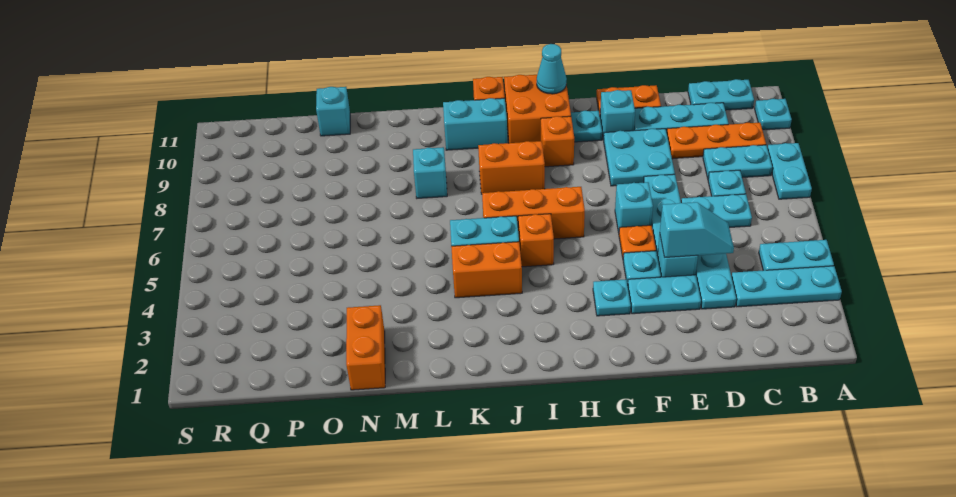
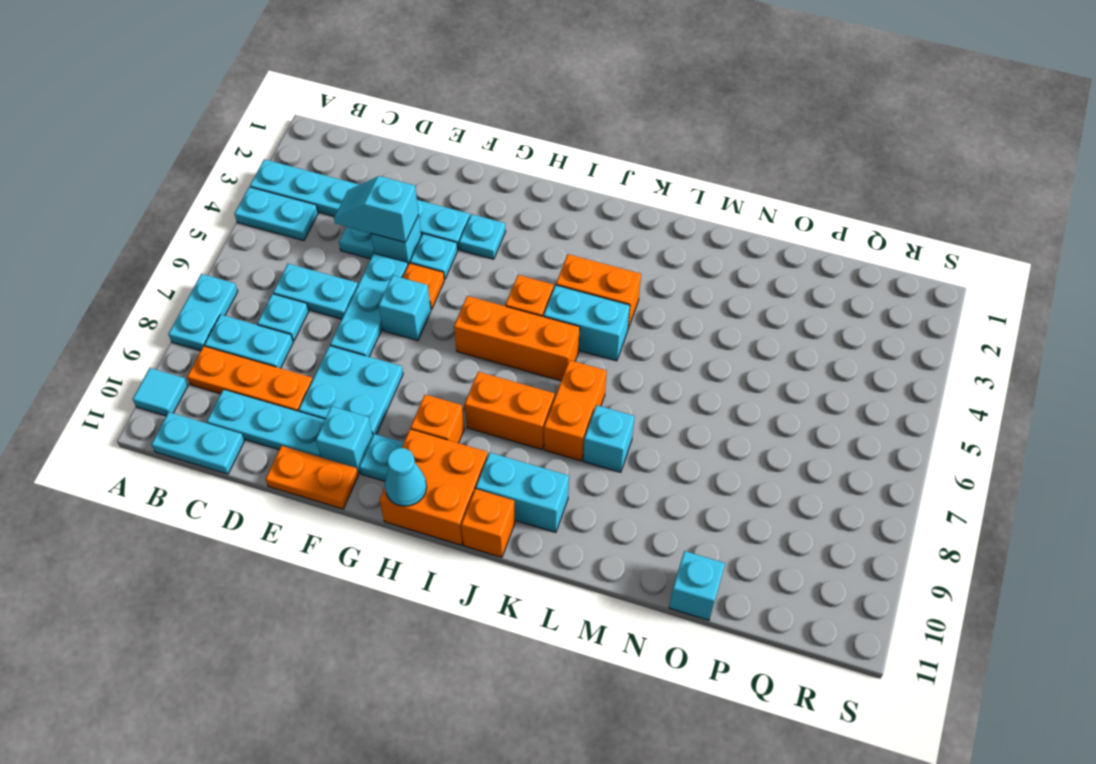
cyan plate A10 level 1 -> cyan tile A10 level 1
orange brick N1:N2 level 1 -> orange brick K7:K8 level 1

